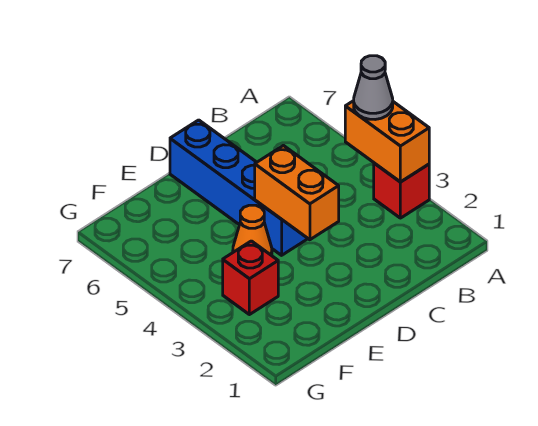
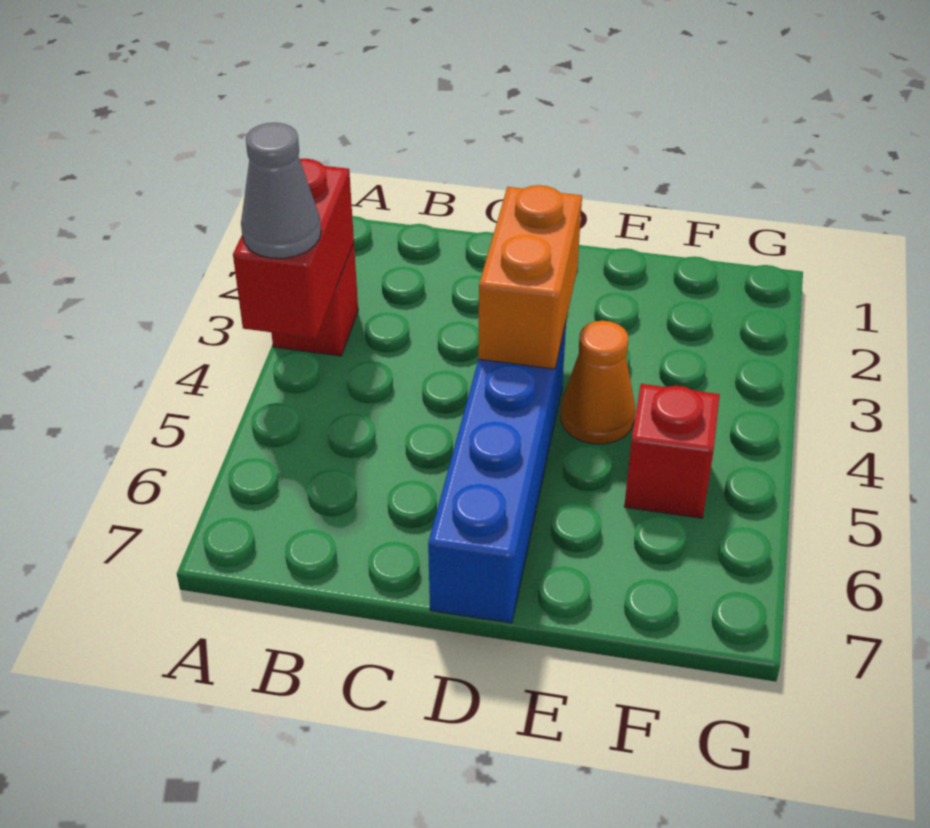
orange brick A3:A4 level 2 -> red brick A3:A4 level 2
red brick F3 level 1 -> red brick F5 level 1

